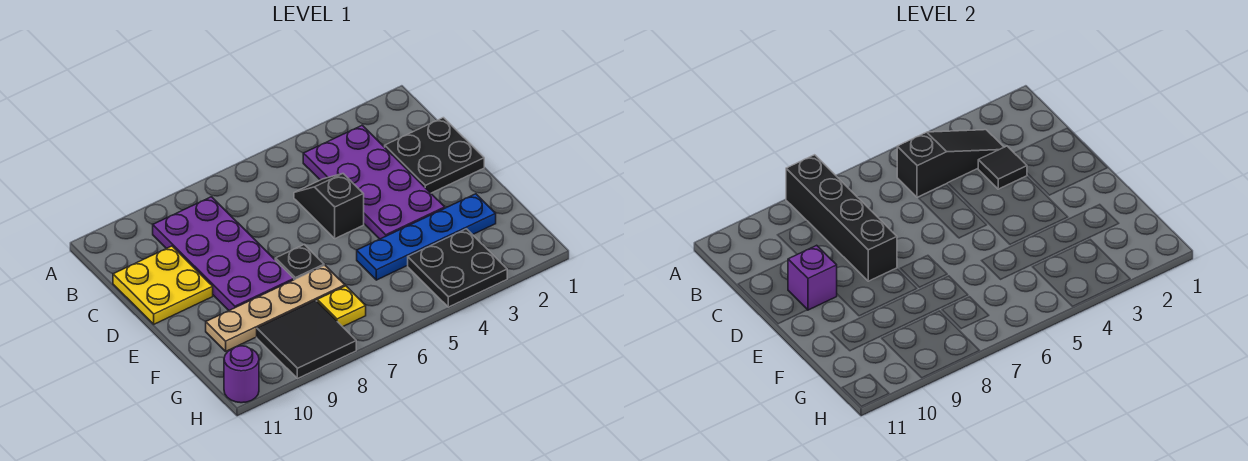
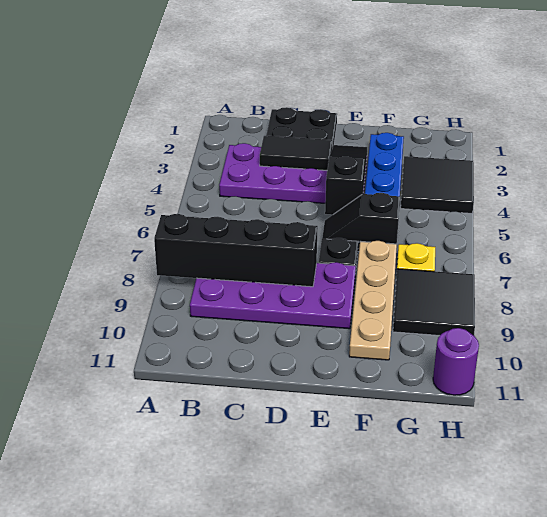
black slope B3:B5 level 2 top 5 -> black slope E3:E5 level 2 top 5
black tile C3 level 2 -> black tile C3:D3 level 2
black slope C5:D5 level 1 top D -> black slope E6:F6 level 1 top F
yellow plate C10:D11 level 1 -> none
purple brick D10 level 2 -> none
black plate G3:H4 level 1 -> black tile G3:H4 level 1

